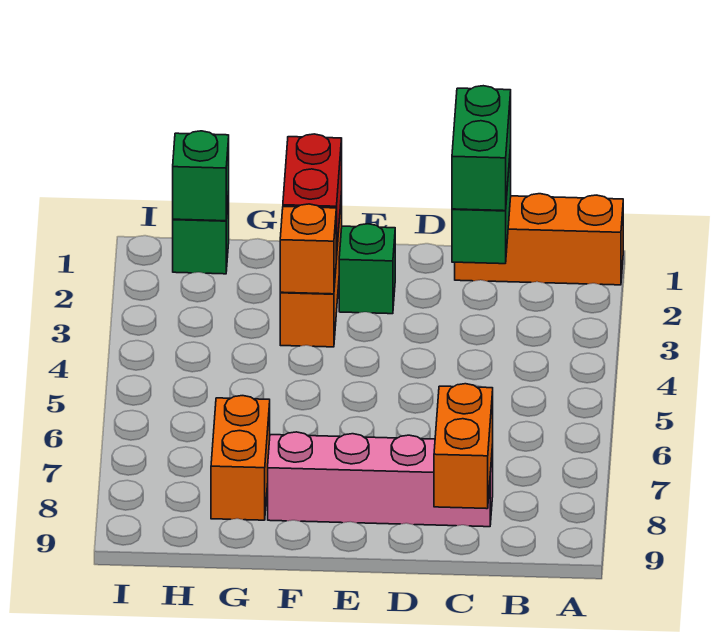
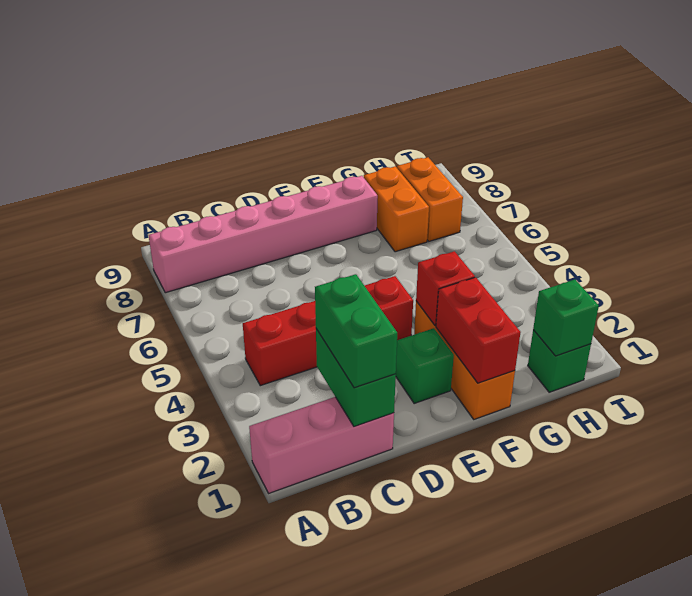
orange brick A1:C1 level 1 -> pink brick A1:C1 level 1
none -> red brick B4:E4 level 1
pink brick C8:F8 level 1 -> pink brick A8:F8 level 1
orange brick C8:C9 level 2 -> orange brick H7:H8 level 1
orange brick F3 level 2 -> red brick F3 level 2

